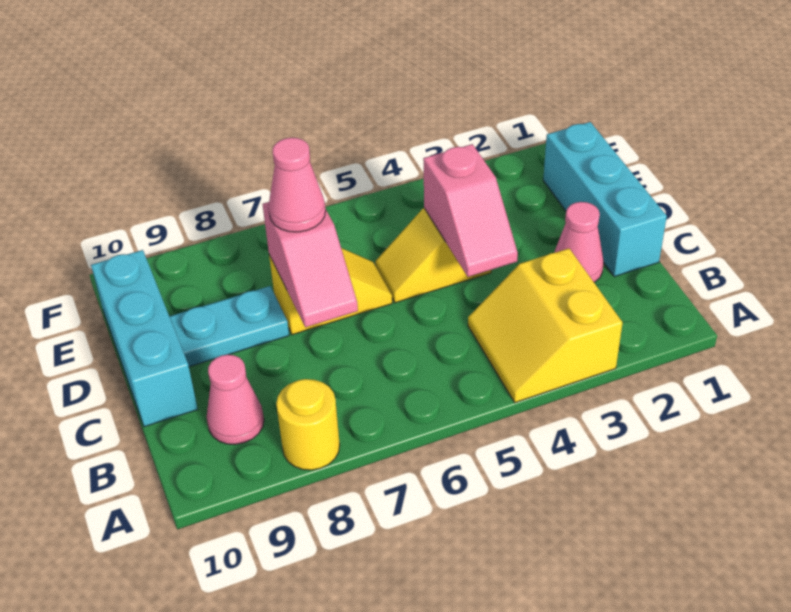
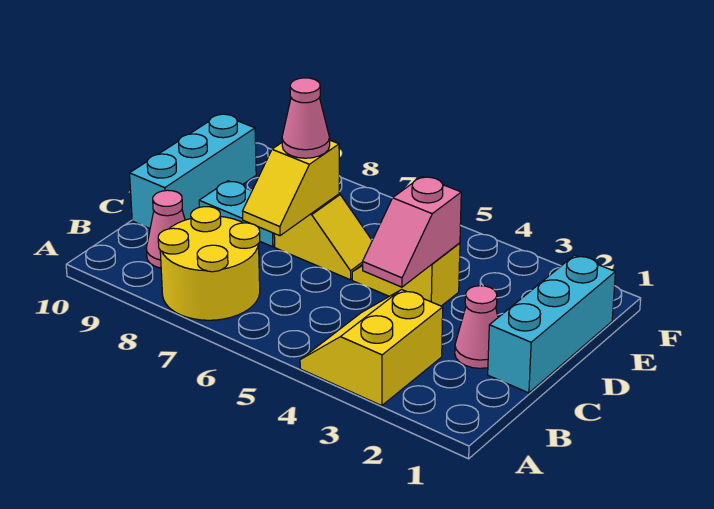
yellow round brick A8 level 1 -> yellow round brick A7:B8 level 1
pink slope C7:D7 level 2 top D -> yellow slope C7:D7 level 2 top D

